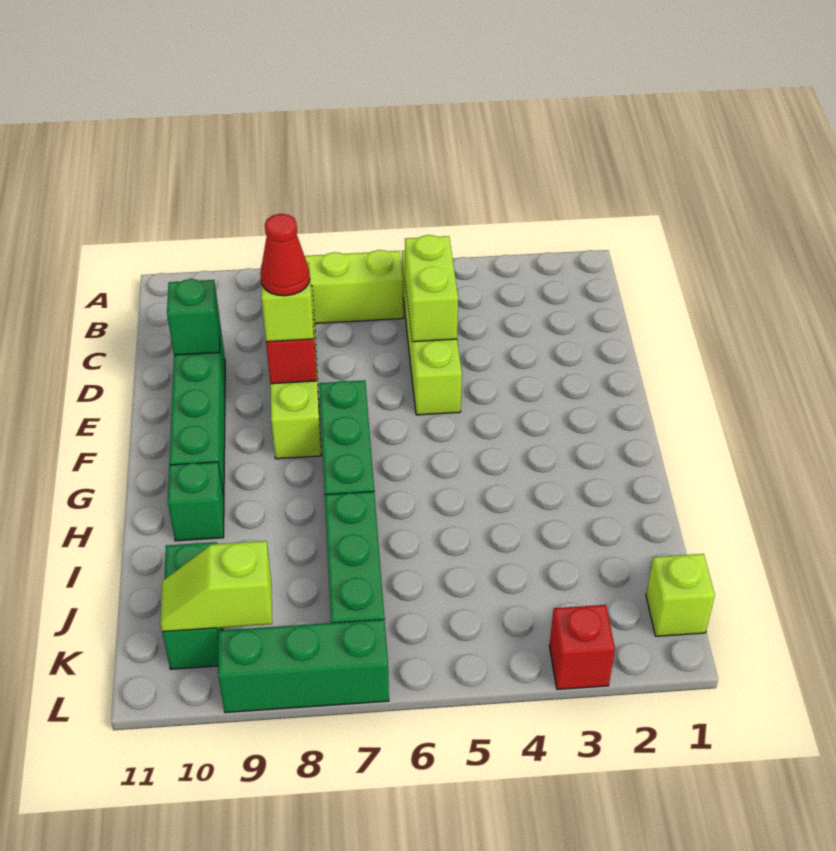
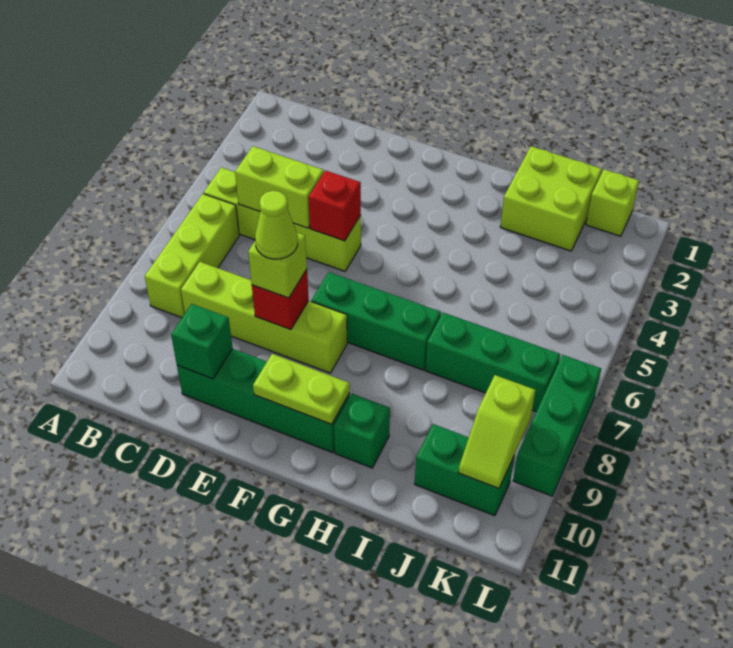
red cone E8 level 4 -> lime cone E8 level 4
none -> lime plate F10:G10 level 2
none -> lime brick I1:J2 level 1
red brick L3 level 1 -> red brick E5 level 2

